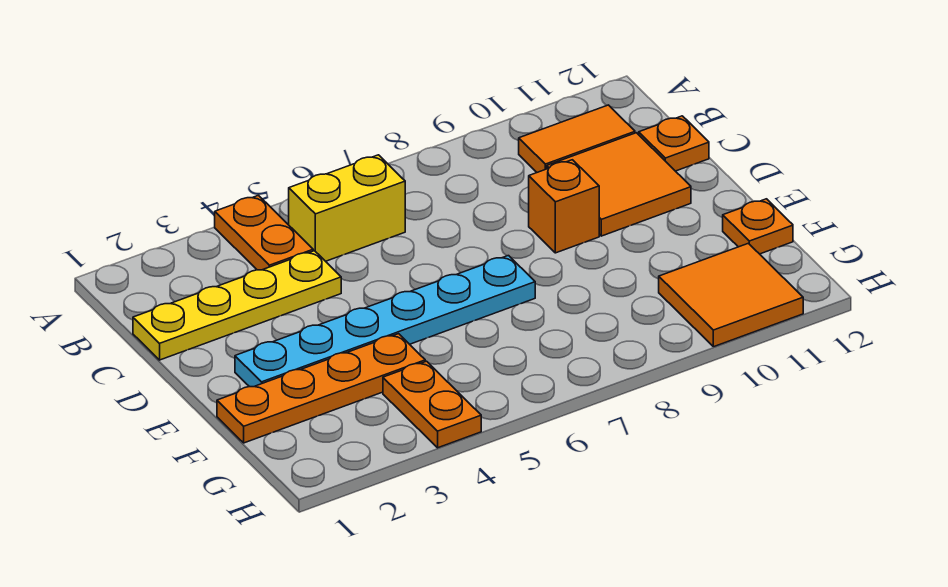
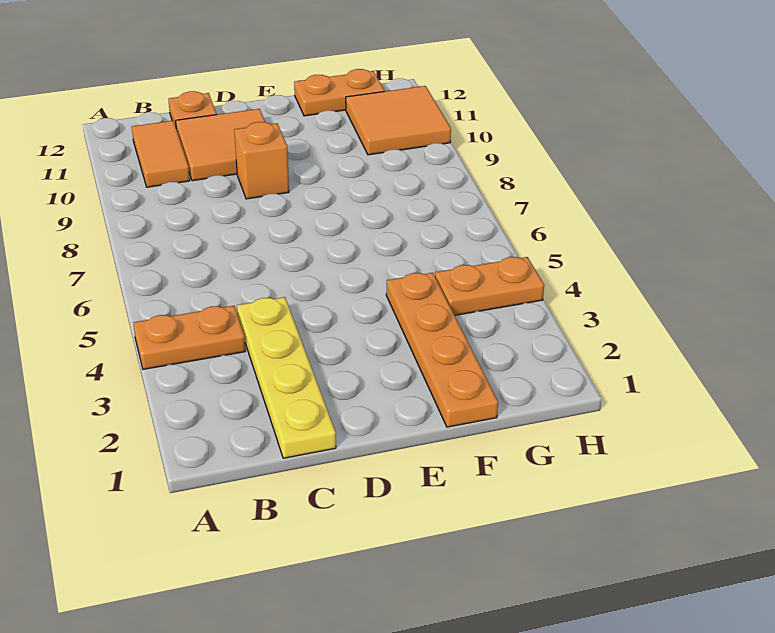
yellow brick B5:B6 level 1 -> none
cyan plate E2:E7 level 1 -> none
orange plate F12 level 1 -> orange plate F12:G12 level 1

